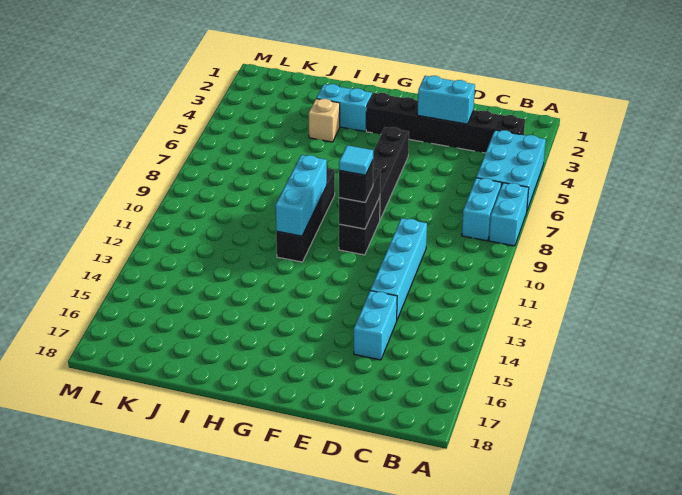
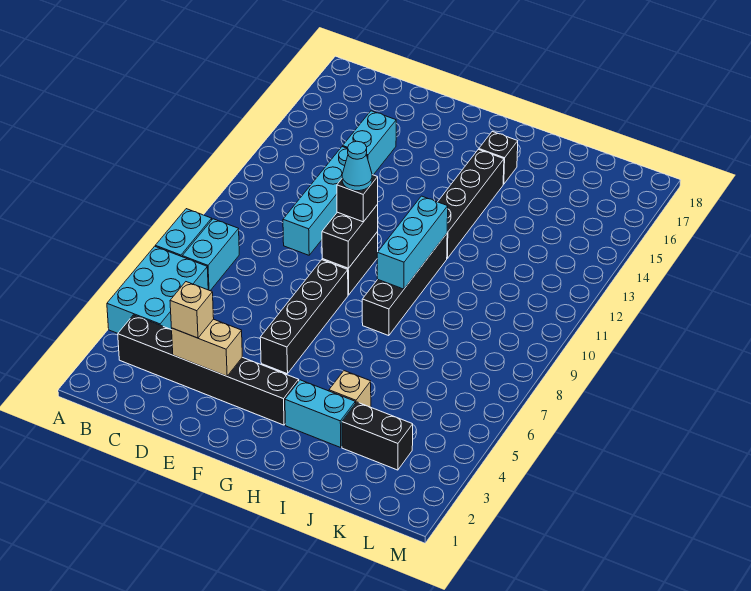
cyan brick D3:E3 level 2 -> tan brick D3:E3 level 2
none -> tan brick D3 level 3
cyan tile F10 level 4 -> cyan cone F10 level 4
none -> black brick H12:H15 level 1
none -> black brick H16 level 1
none -> black brick J3:K3 level 1

